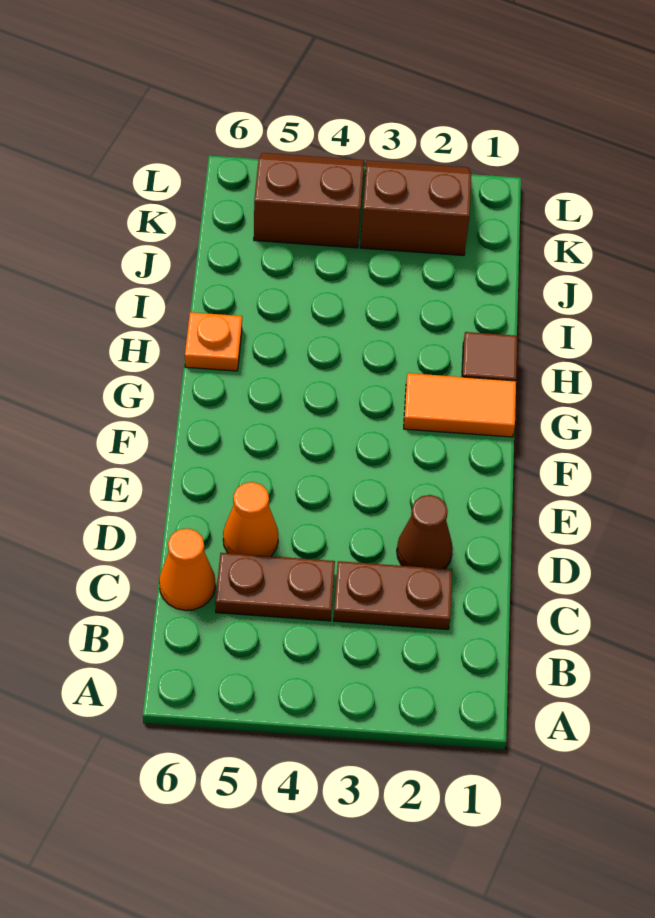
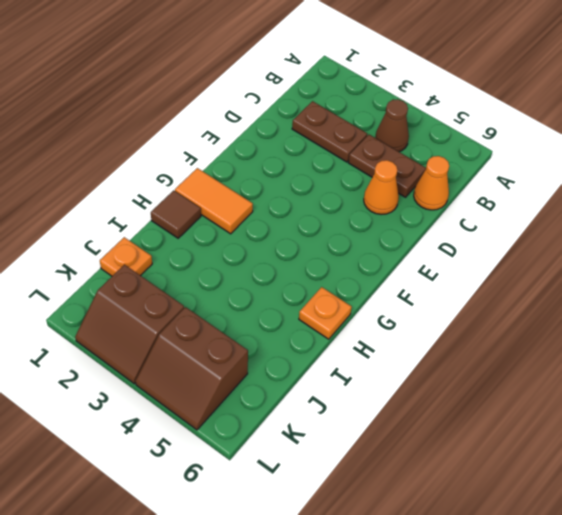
brown cone D2 level 1 -> brown cone B4 level 1
none -> orange plate J1 level 1

